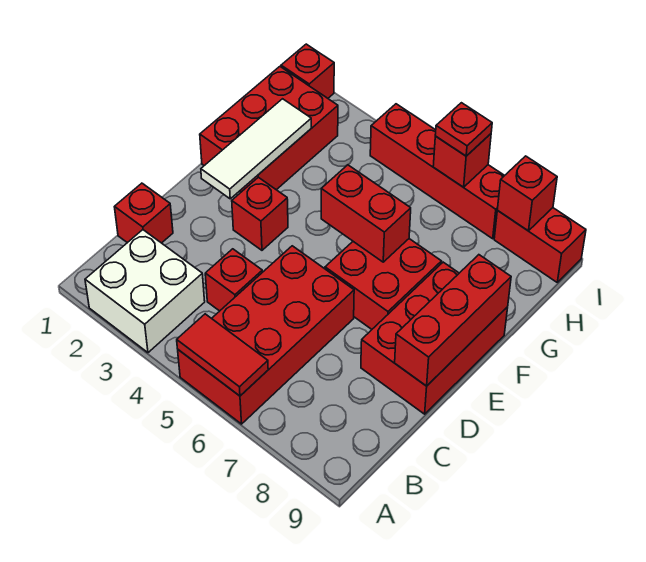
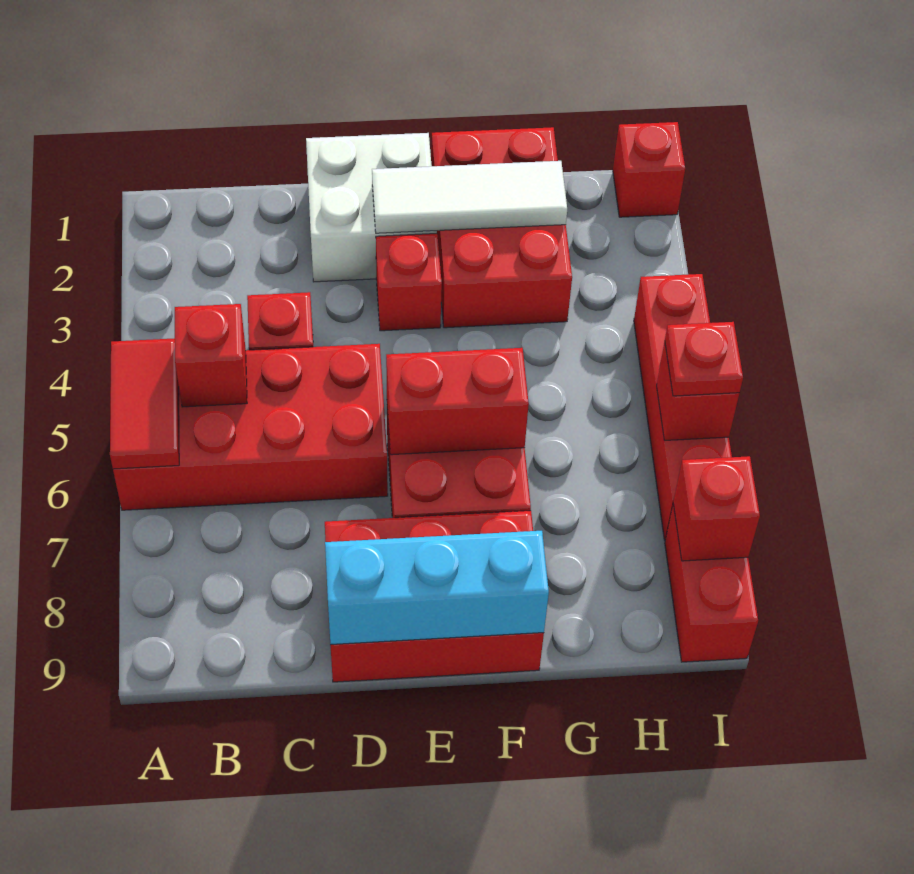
white brick A2:B3 level 1 -> white brick D1:E2 level 1
red brick C1 level 1 -> red brick B5 level 2
red brick D9:F9 level 2 -> cyan brick D9:F9 level 2
red brick F1:H2 level 1 -> red brick F1:G3 level 1
red brick F5:F6 level 2 -> red brick E6:F6 level 2

